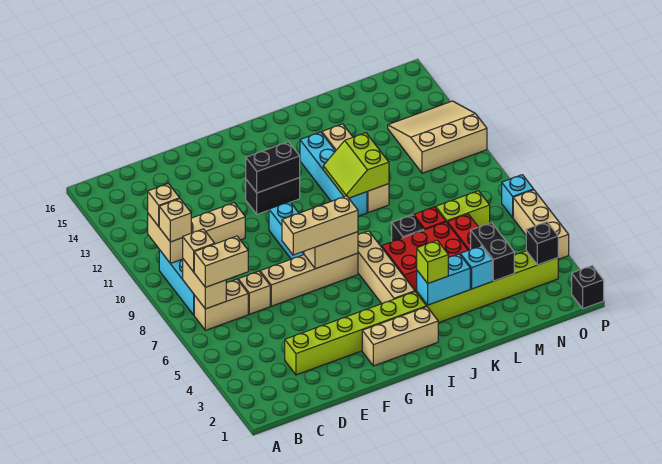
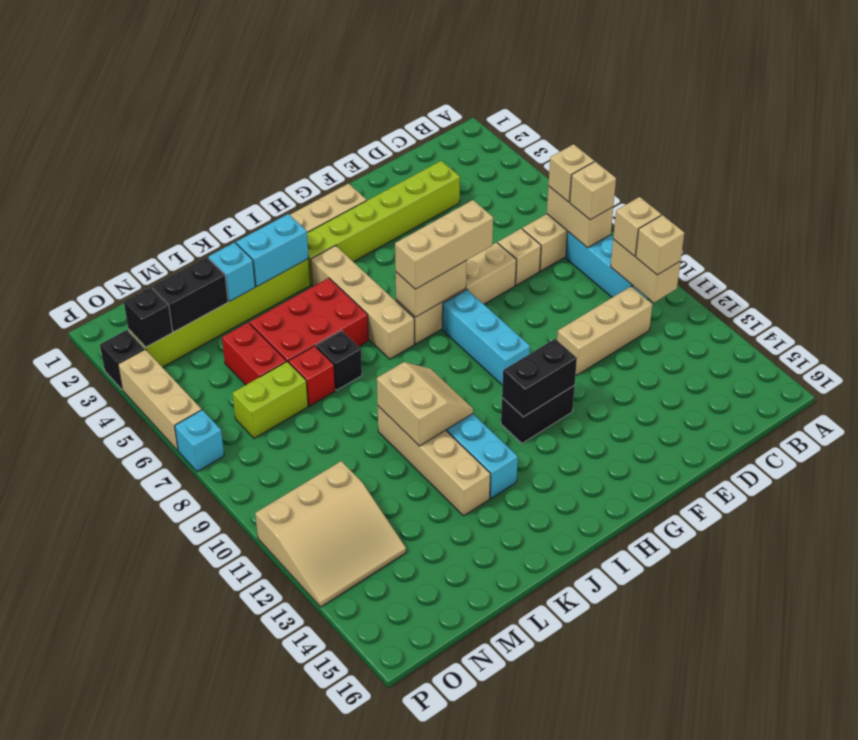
tan brick B7:C7 level 3 -> tan brick B7 level 3
lime brick J3 level 3 -> none
lime slope J10:K11 level 2 top K -> tan slope J10:K11 level 2 top K
black brick M3:M4 level 2 -> black brick M3:N3 level 2
black brick P1 level 1 -> black brick P3 level 1

